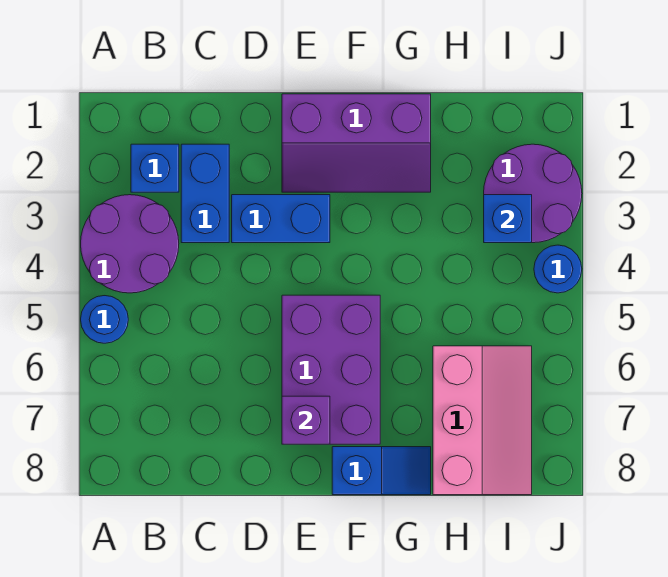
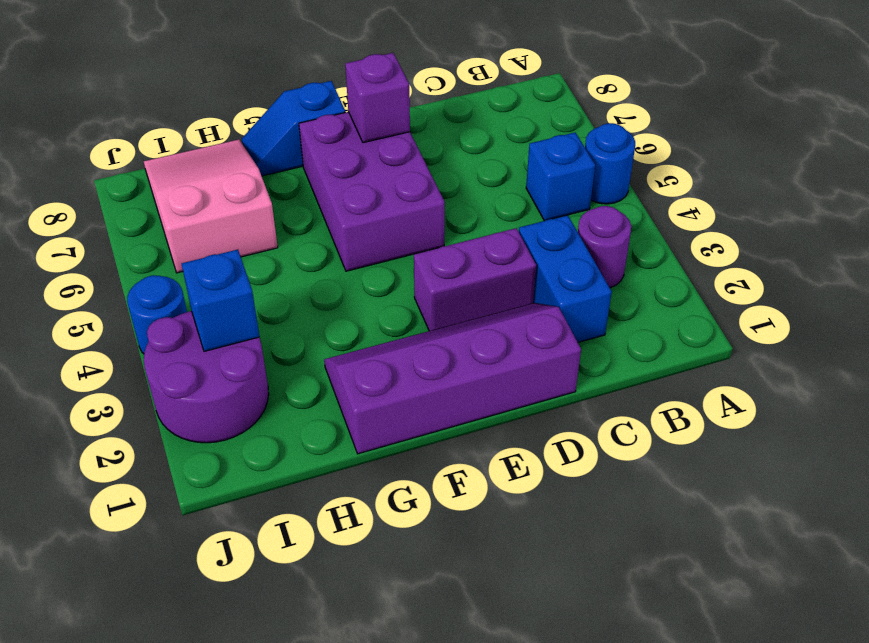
purple round brick A3:B4 level 1 -> purple round brick B3 level 1
blue brick B2 level 1 -> blue brick B5 level 1
blue brick D3:E3 level 1 -> purple brick D3:E3 level 1
purple slope E1:G2 level 1 top 1 -> purple slope D1:G2 level 1 top 1
pink slope H6:I8 level 1 top H -> pink slope H6:I8 level 1 top 6

